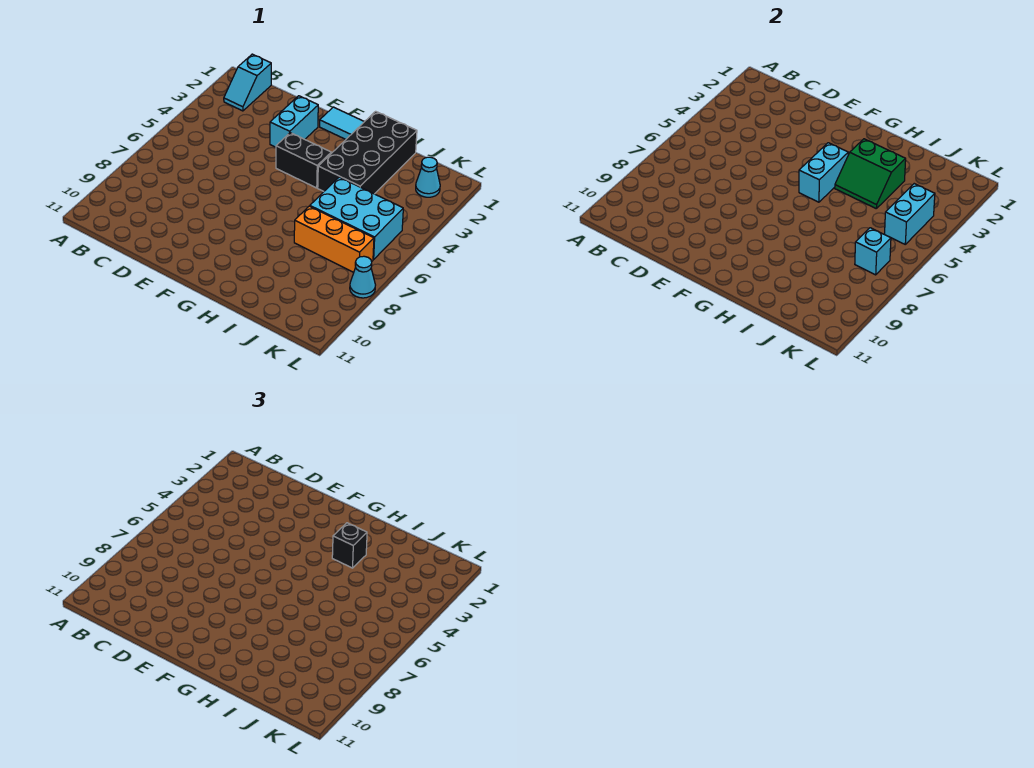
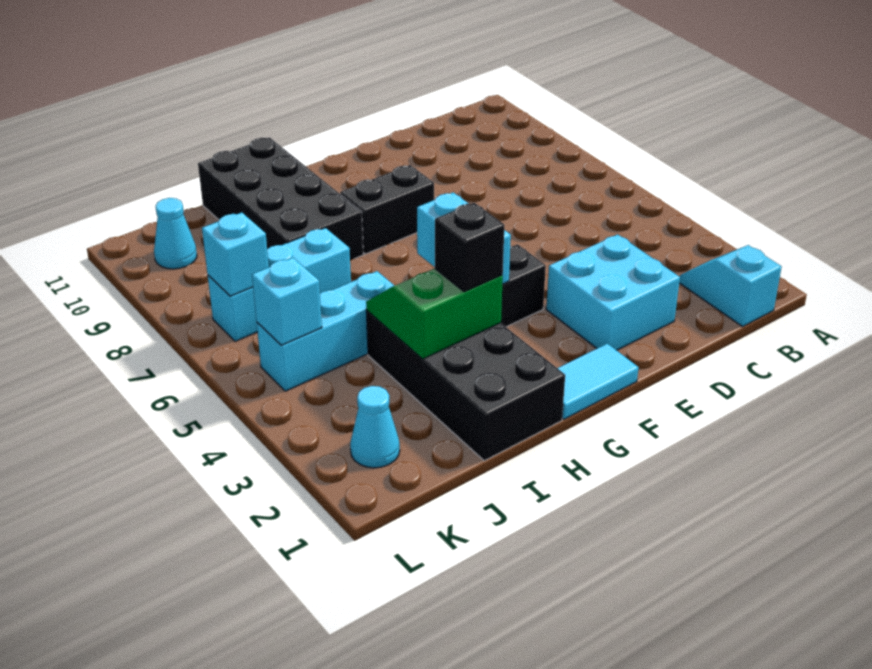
cyan brick E2:E3 level 1 -> cyan brick D2:E3 level 1
none -> black brick F8:G8 level 1
none -> black brick H8:I11 level 1
cyan brick I5:K6 level 1 -> cyan brick I5:K5 level 1
orange brick I7:K7 level 1 -> cyan brick I7:K7 level 1
cyan brick K4:K5 level 2 -> cyan brick K5 level 2
cyan cone L8 level 1 -> cyan cone K10 level 1

